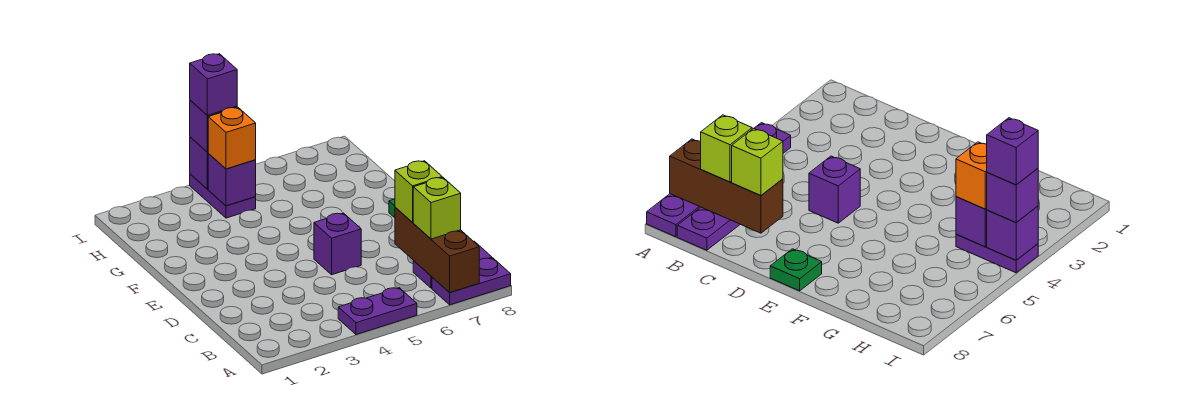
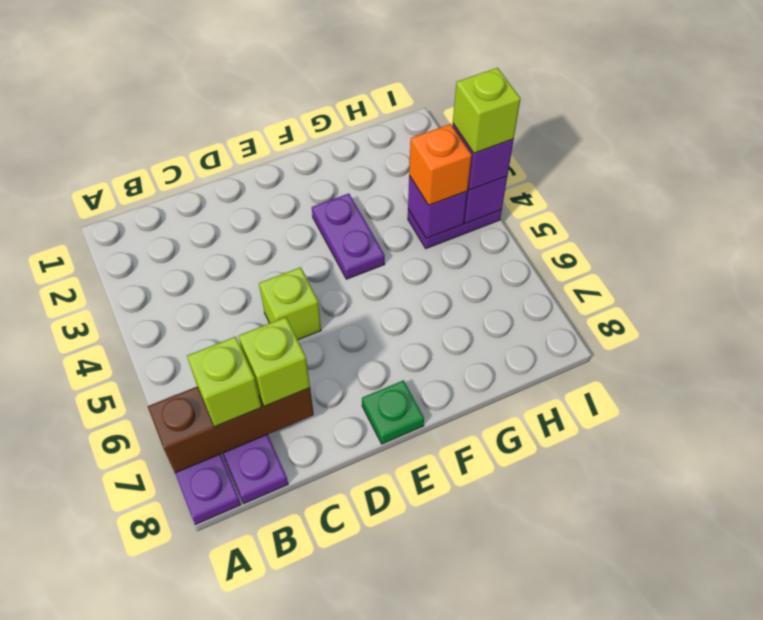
purple plate A4:A5 level 1 -> purple plate F3:F4 level 1
purple brick D5 level 1 -> lime brick D5 level 1
purple brick I4 level 4 -> lime brick I4 level 4

